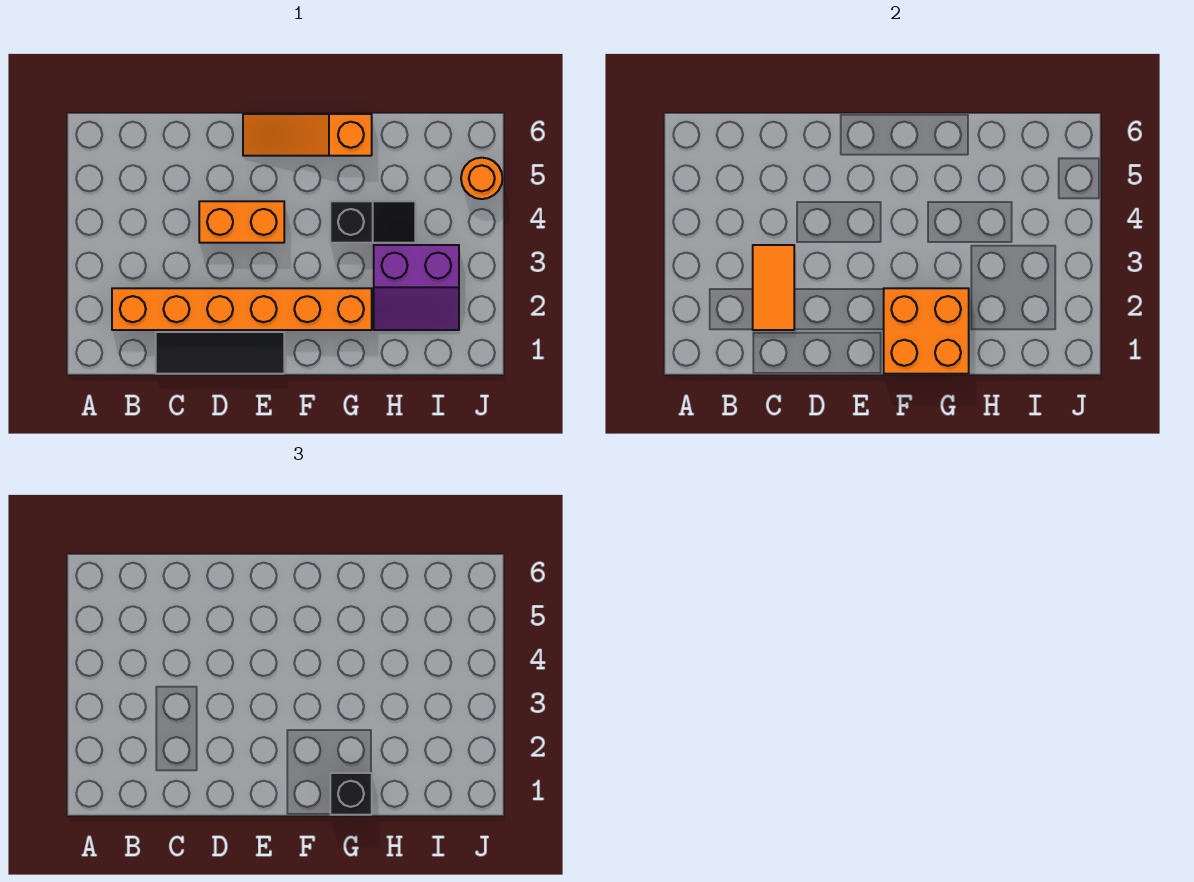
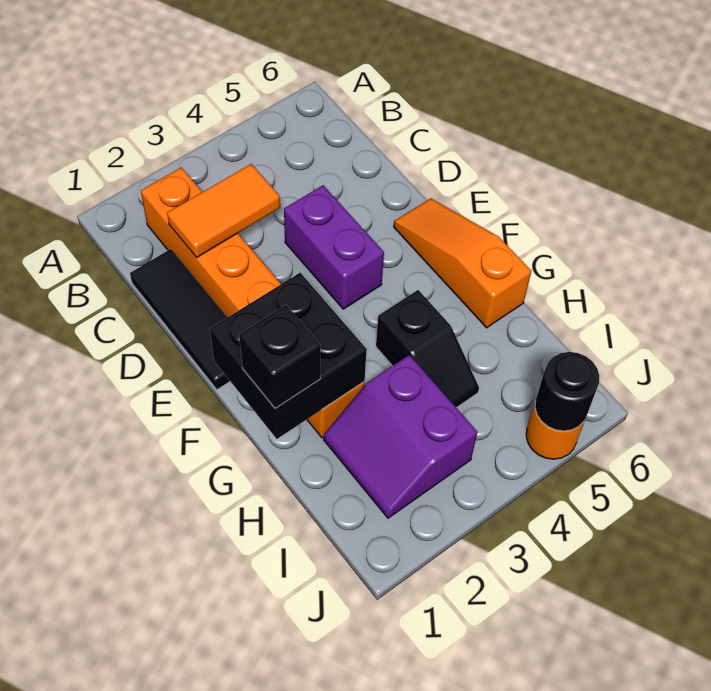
orange brick D4:E4 level 1 -> purple brick D4:E4 level 1
orange brick F1:G2 level 2 -> black brick F1:G2 level 2
none -> black round brick J5 level 2

